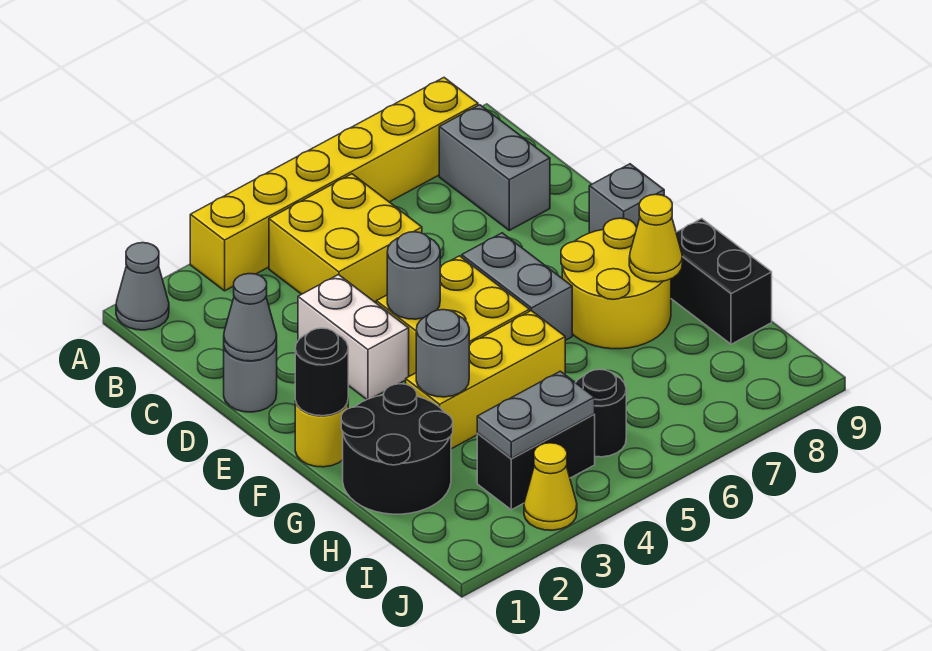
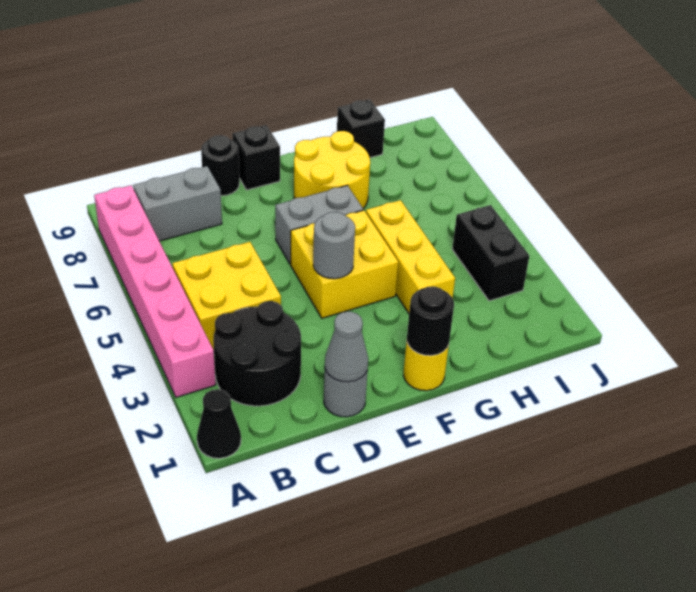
grey cone A1 level 1 -> black cone A1 level 1
yellow brick A3:A8 level 1 -> pink brick A3:A8 level 1
white brick D3:E3 level 1 -> none
grey brick E9 level 1 -> black brick E9 level 1
black round brick G1:H2 level 1 -> black round brick B2:C3 level 1
grey round brick G3 level 2 -> none
yellow cone G8 level 2 -> none
black brick G9:H9 level 1 -> black brick H9 level 1
grey plate I3:I4 level 2 -> none
black round brick I5 level 1 -> black round brick D9 level 1
yellow cone J3 level 1 -> none

